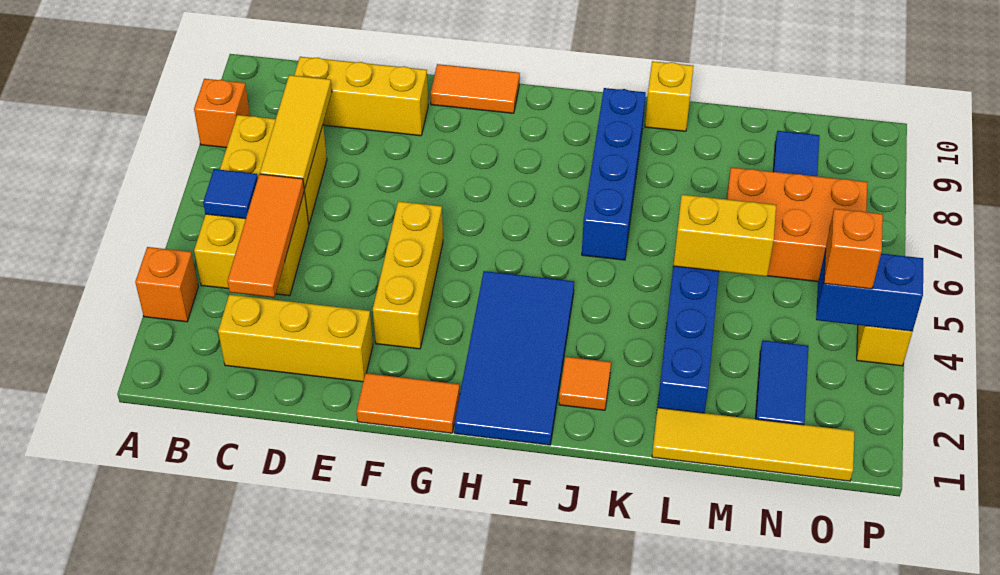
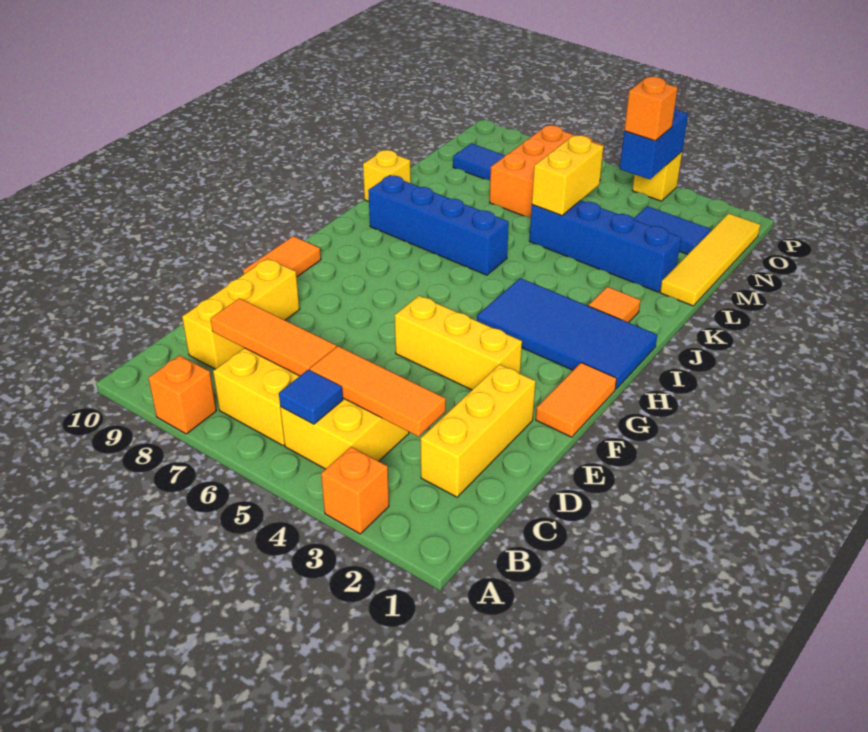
yellow tile C6:C8 level 2 -> orange tile C6:C8 level 2

